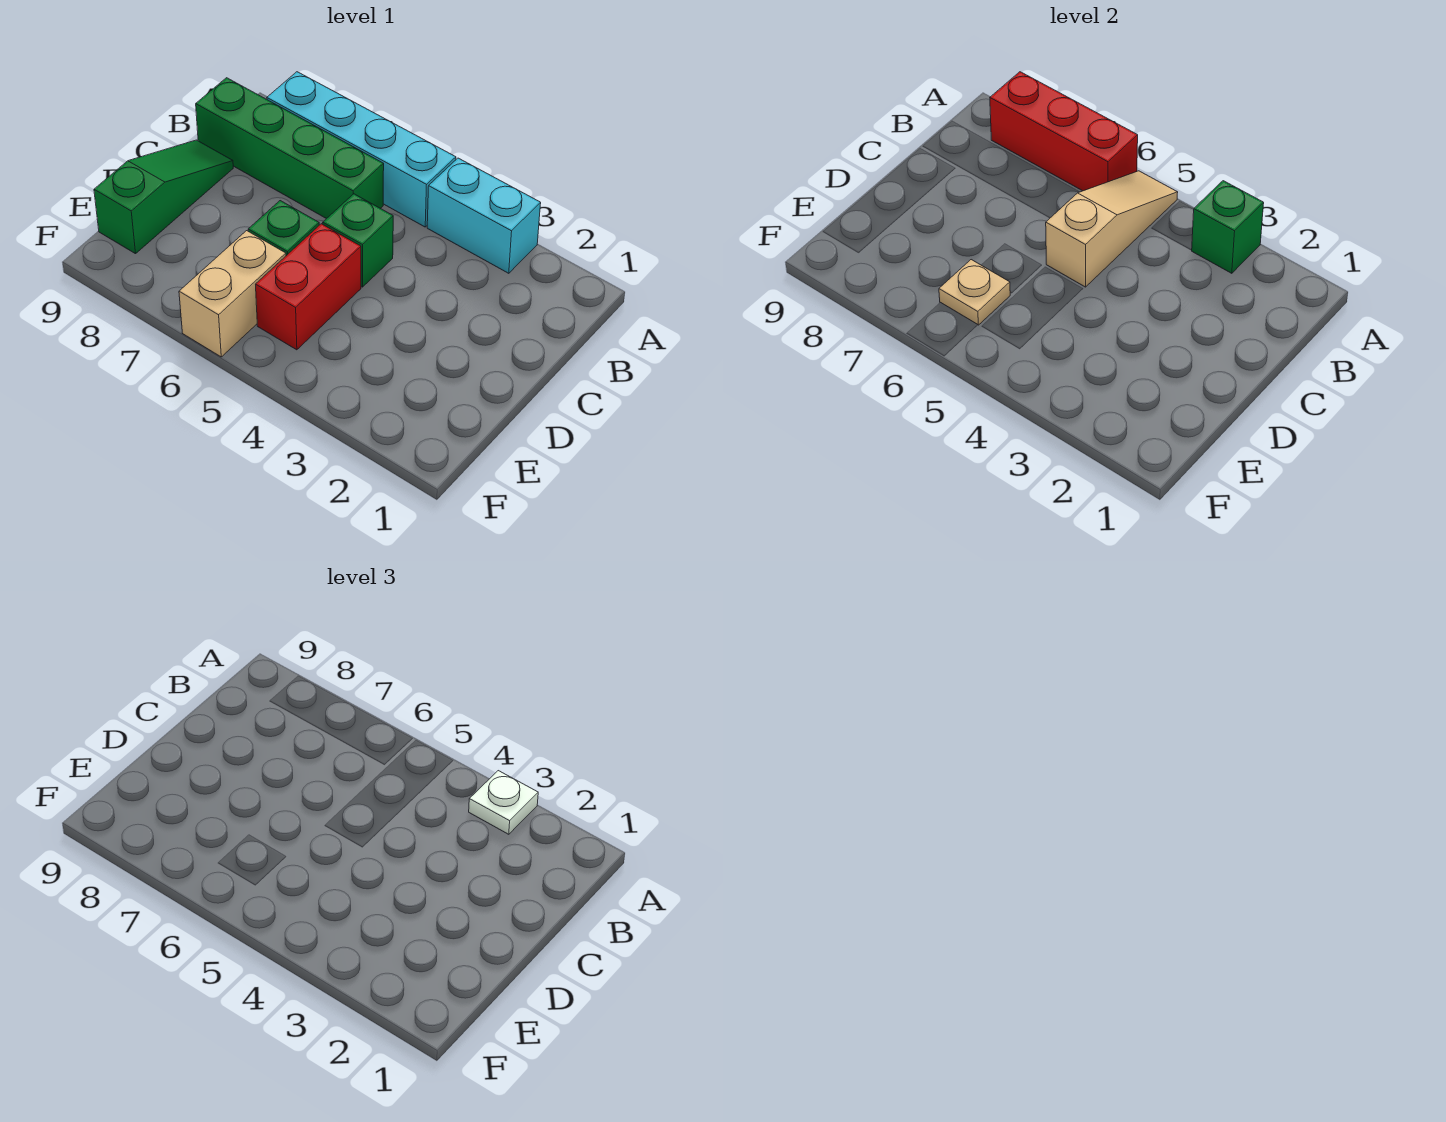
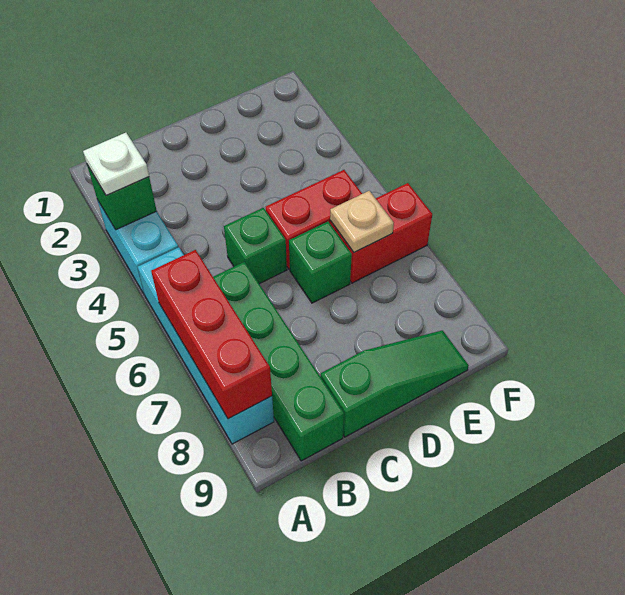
tan slope A5:C5 level 2 top C -> none
green slope C9:E9 level 1 top E -> green slope C9:E9 level 1 top C
tan brick E6:F6 level 1 -> red brick E6:F6 level 1

